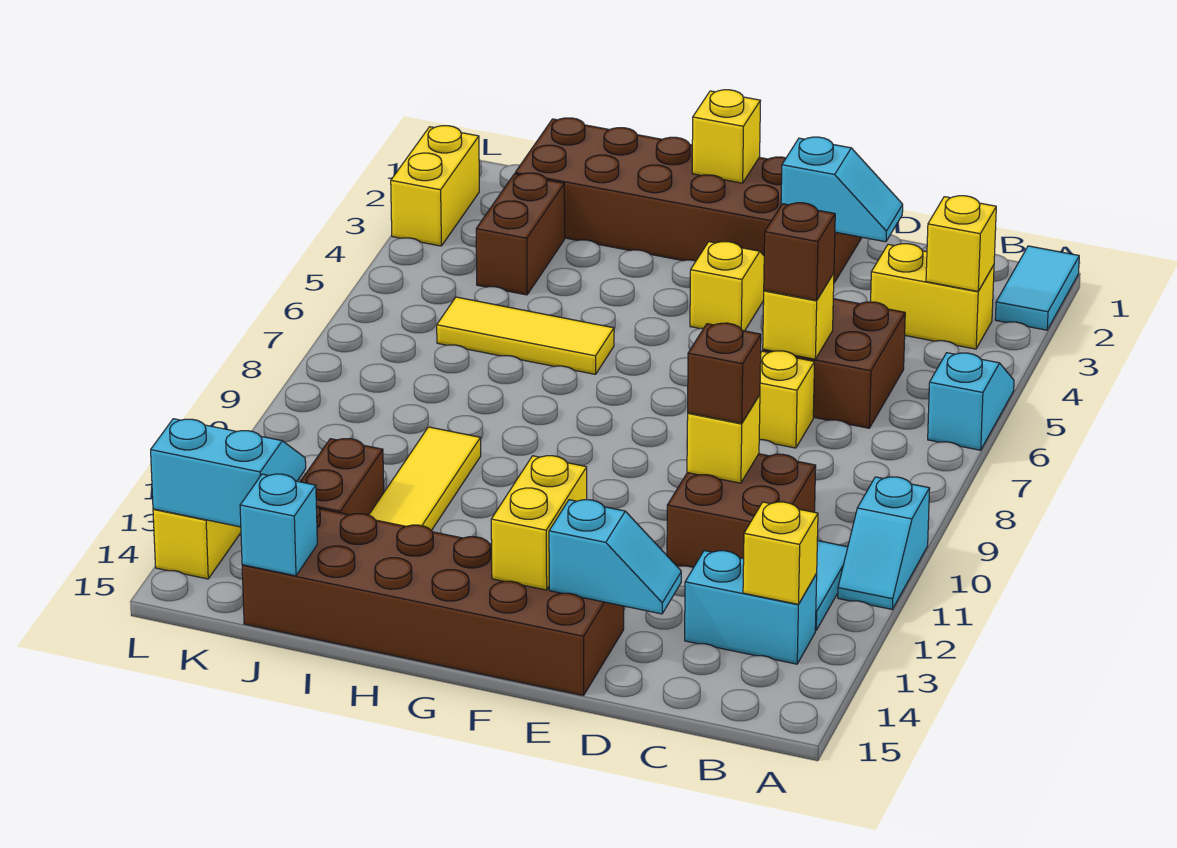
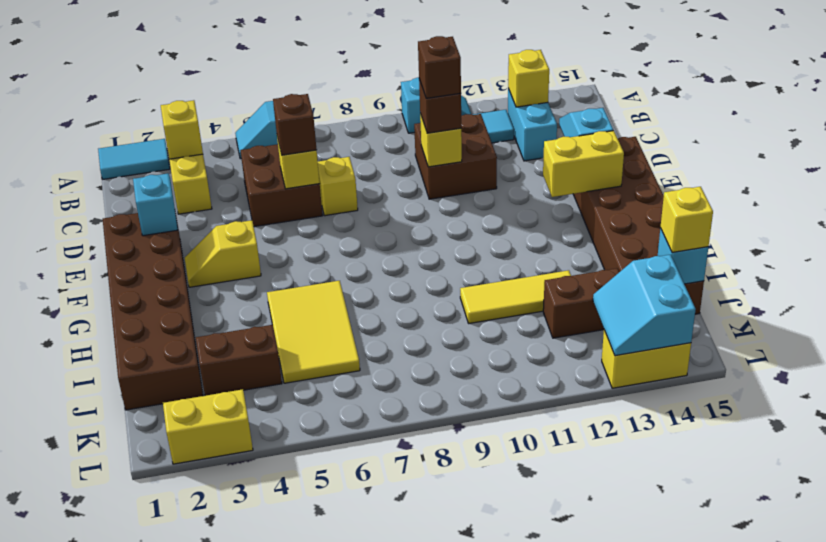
none -> brown brick D10 level 4
yellow brick G1 level 2 -> yellow brick J15 level 3
yellow tile H6:J6 level 1 -> yellow tile H5:J6 level 1

